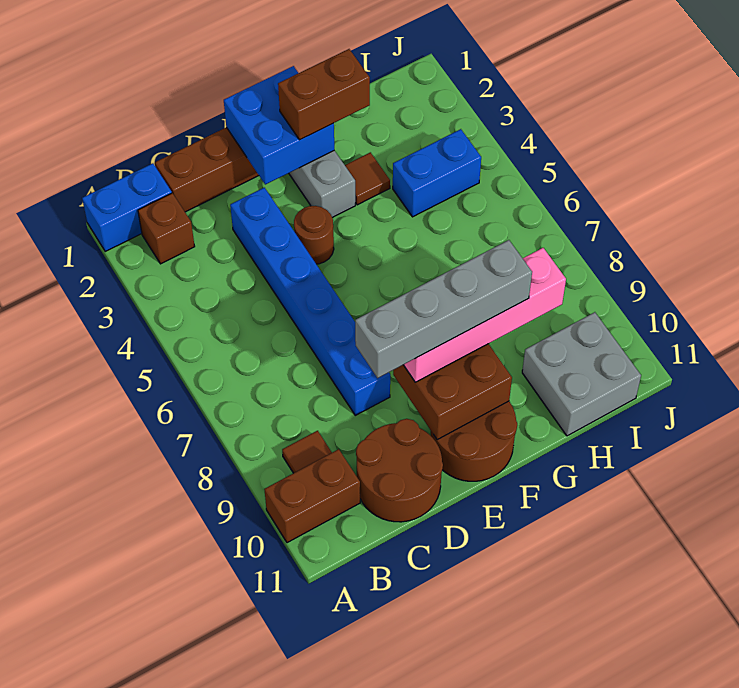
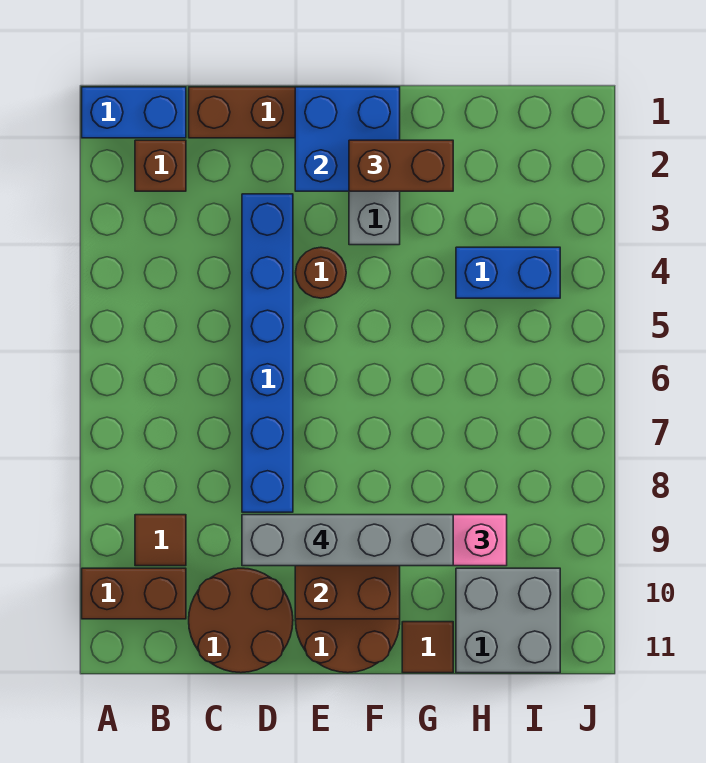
brown tile G3 level 1 -> brown tile G11 level 1

